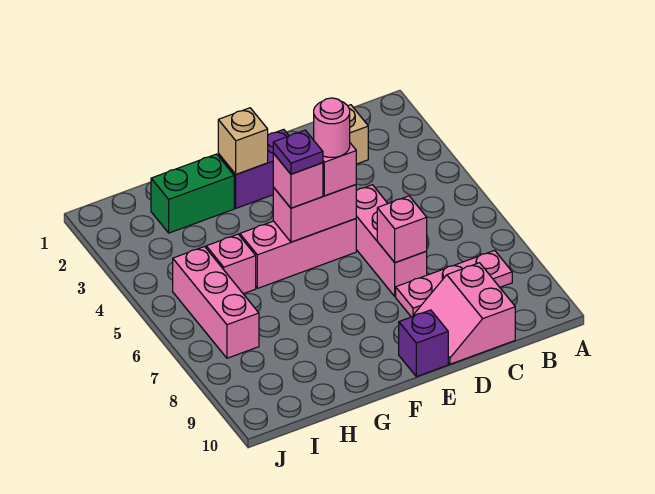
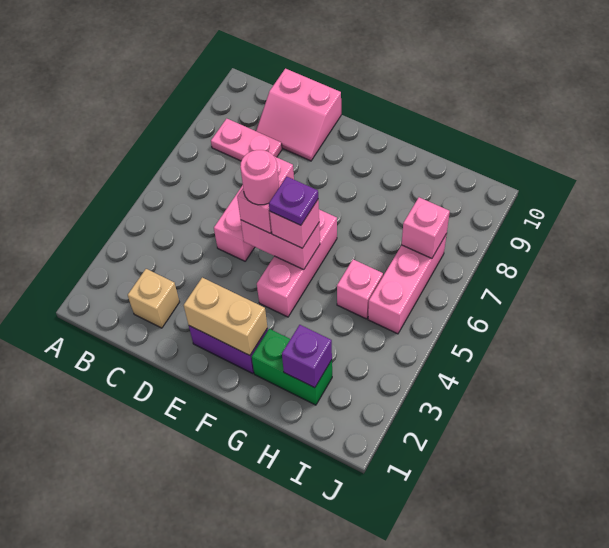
pink plate B8:D8 level 1 -> pink plate B8:C8 level 1
pink slope C9:D10 level 1 top C -> pink slope C9:D10 level 1 top 10
pink brick D7 level 2 -> pink brick I7 level 2
pink brick E5:G5 level 1 -> pink brick F4:F6 level 1
purple brick E10 level 1 -> purple brick H2 level 2
tan brick F2 level 2 -> tan brick E2:F2 level 2

